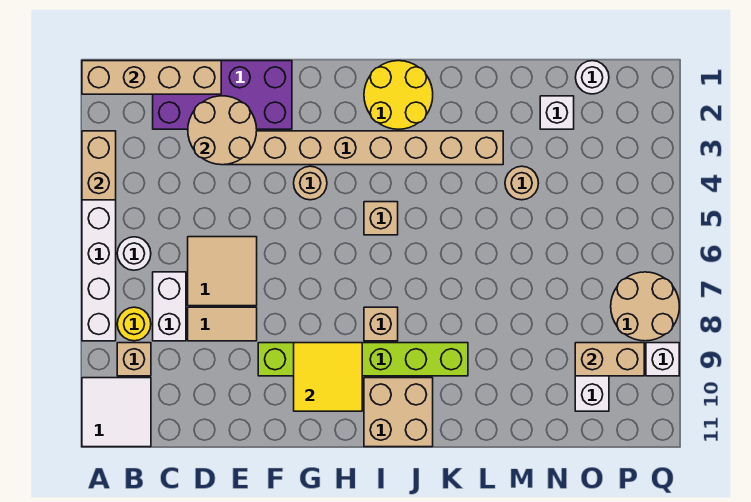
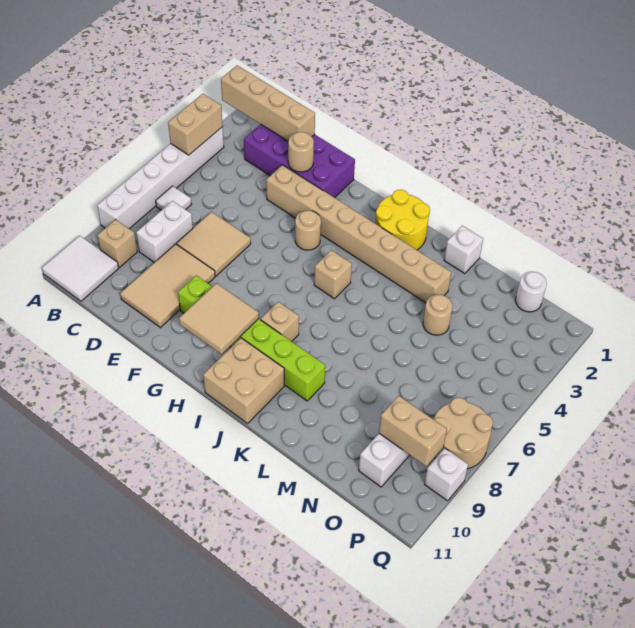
white round brick B6 level 1 -> white tile B6 level 1
yellow round brick B8 level 1 -> none
tan round brick D2:E3 level 2 -> tan round brick E2 level 2
tan tile D8:E8 level 1 -> tan tile D8:E10 level 1
yellow tile G9:H10 level 2 -> tan tile G9:H10 level 2
white brick N2 level 1 -> white brick L1 level 1

